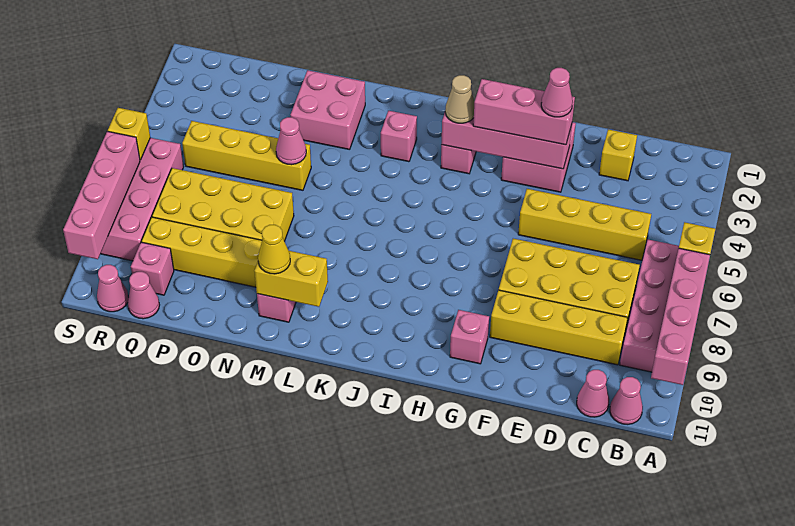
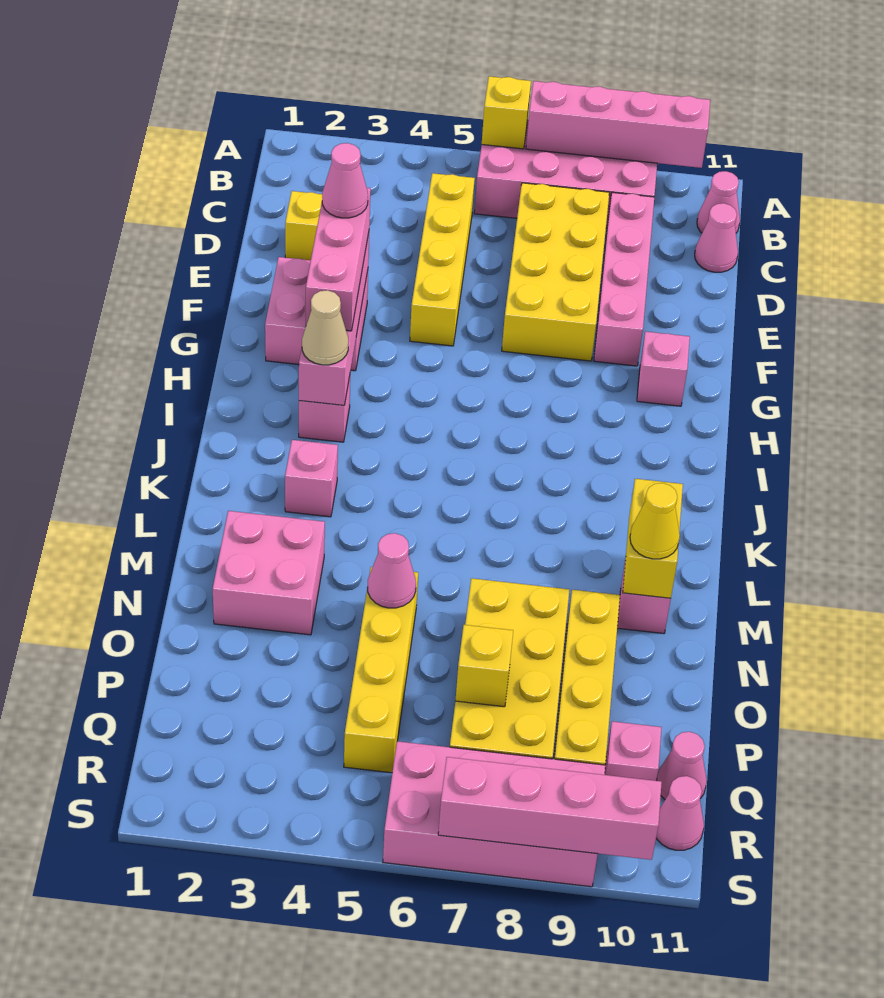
yellow brick C9:F9 level 1 -> pink brick C9:F9 level 1
yellow brick S6 level 2 -> yellow brick P7 level 2

